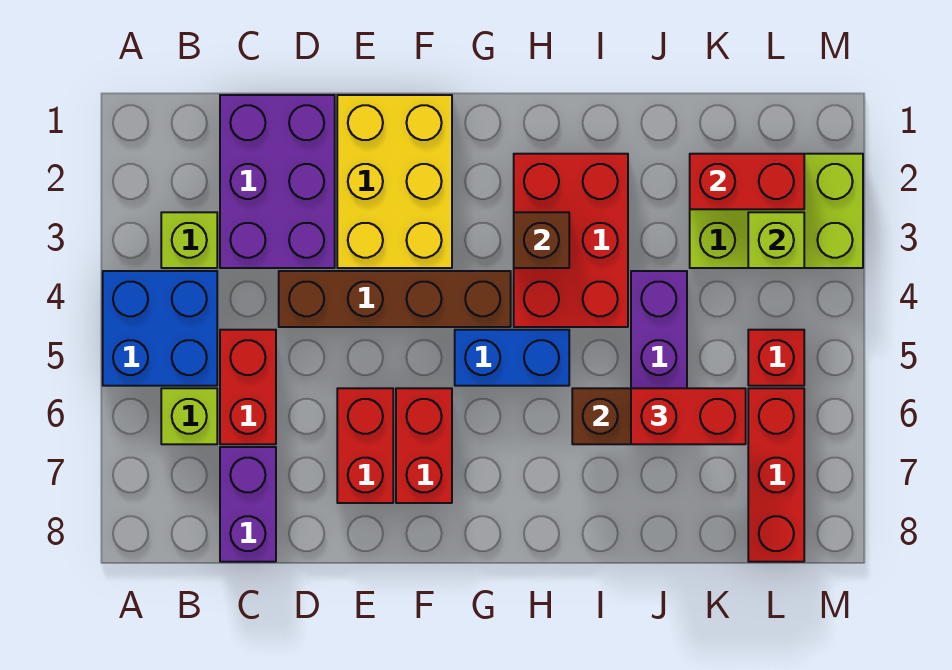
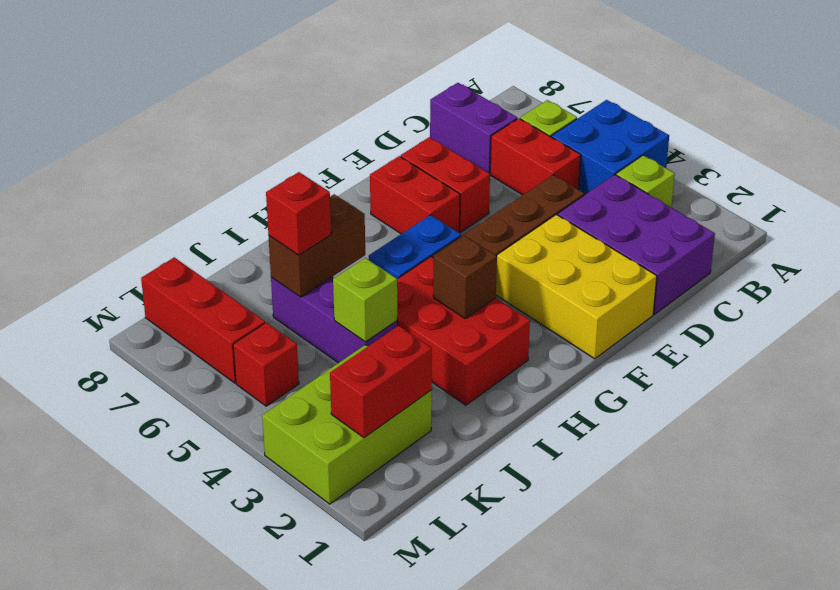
red brick J6:K6 level 3 -> red brick J6 level 3
lime brick L3 level 2 -> lime brick J4 level 2

